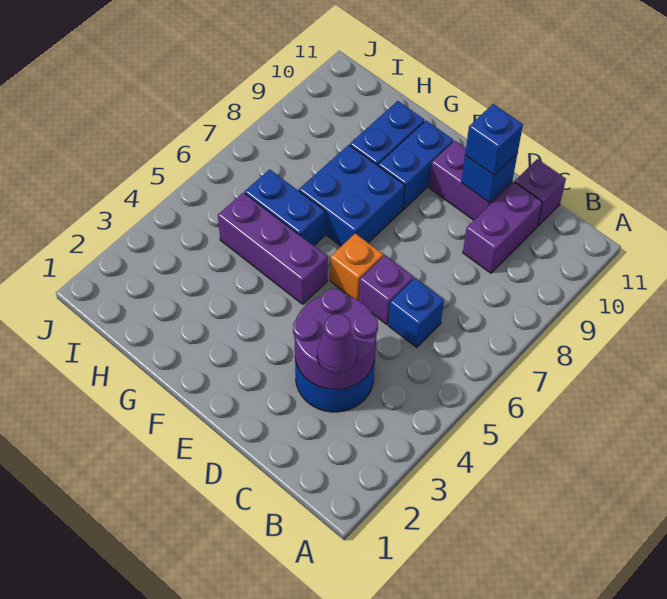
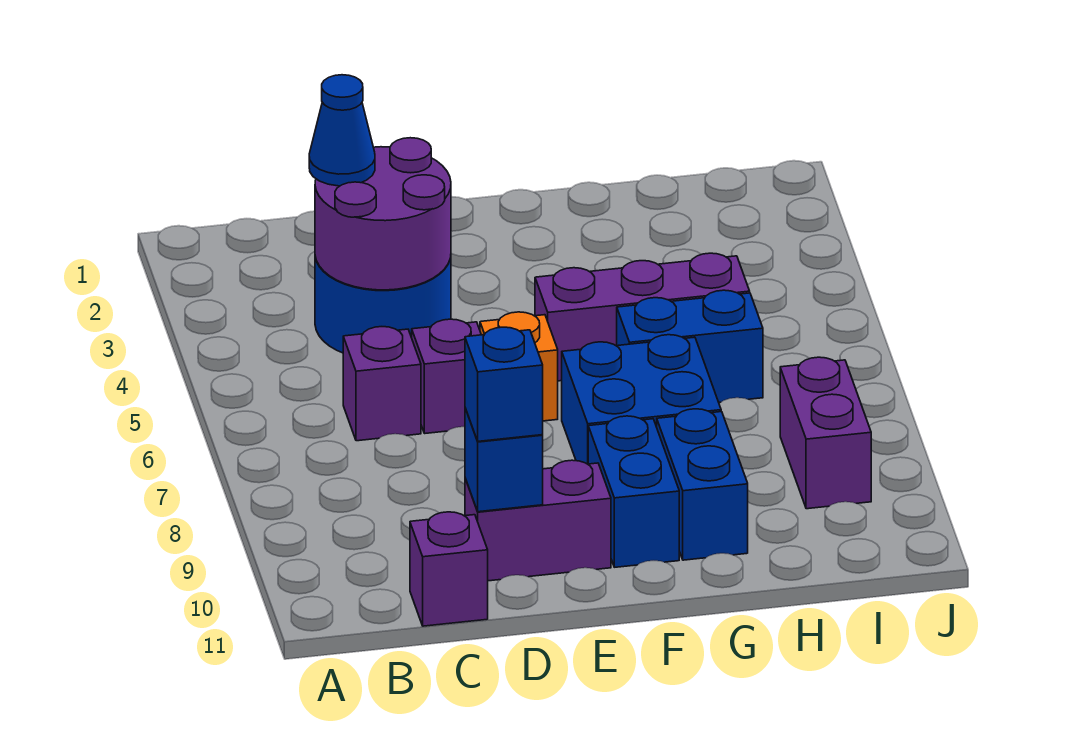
purple cone C3 level 3 -> blue cone C3 level 3
blue brick C6 level 1 -> purple brick C6 level 1
purple brick C9:C10 level 1 -> purple brick I8:I9 level 1

